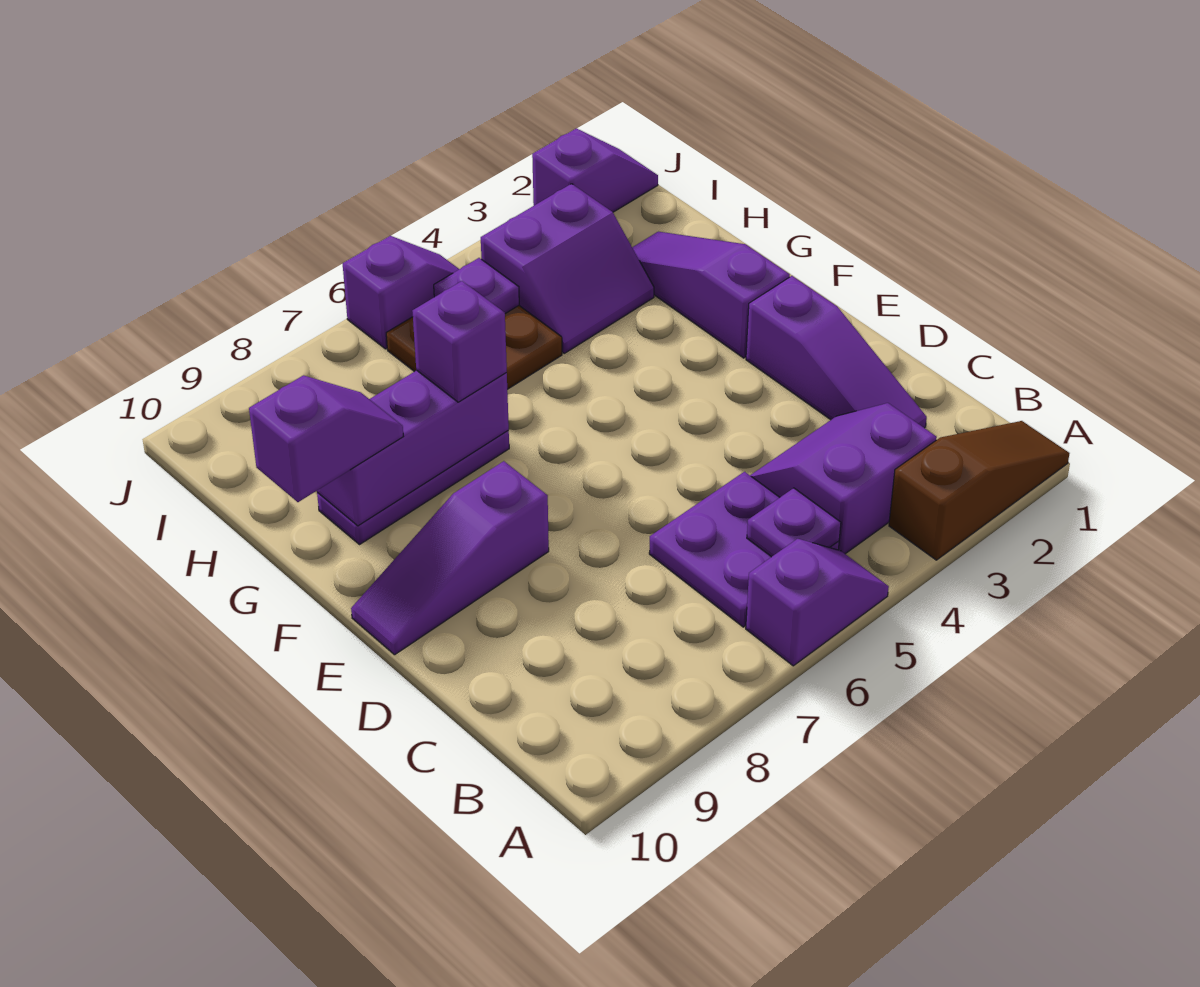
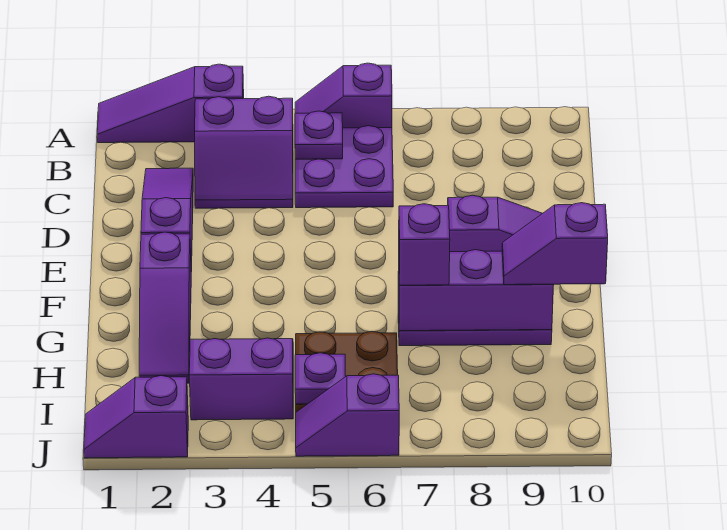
brown slope A1:A3 level 1 top 3 -> purple slope A1:A3 level 1 top 3

